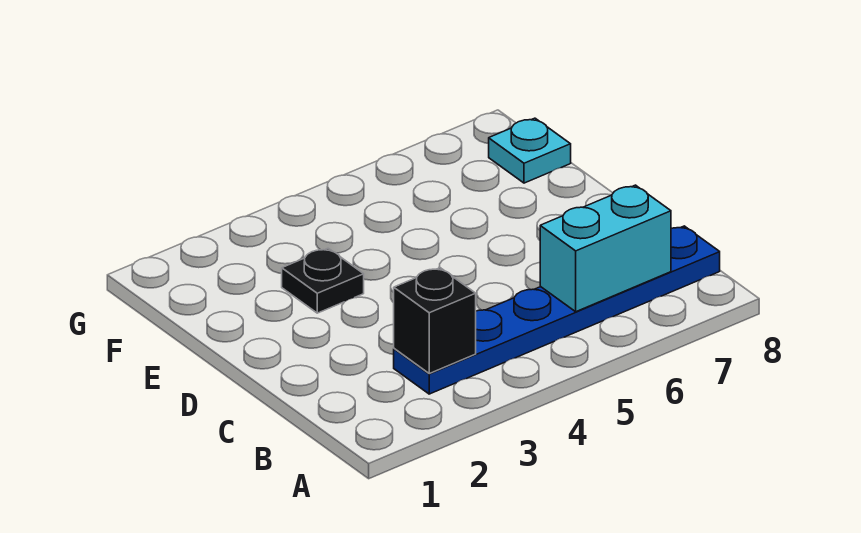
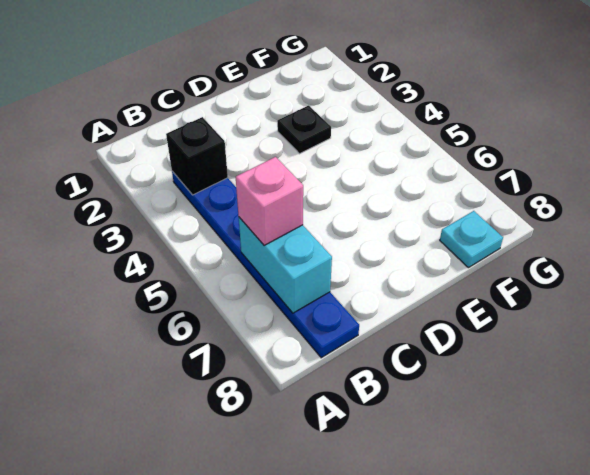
none -> pink brick B6 level 3

